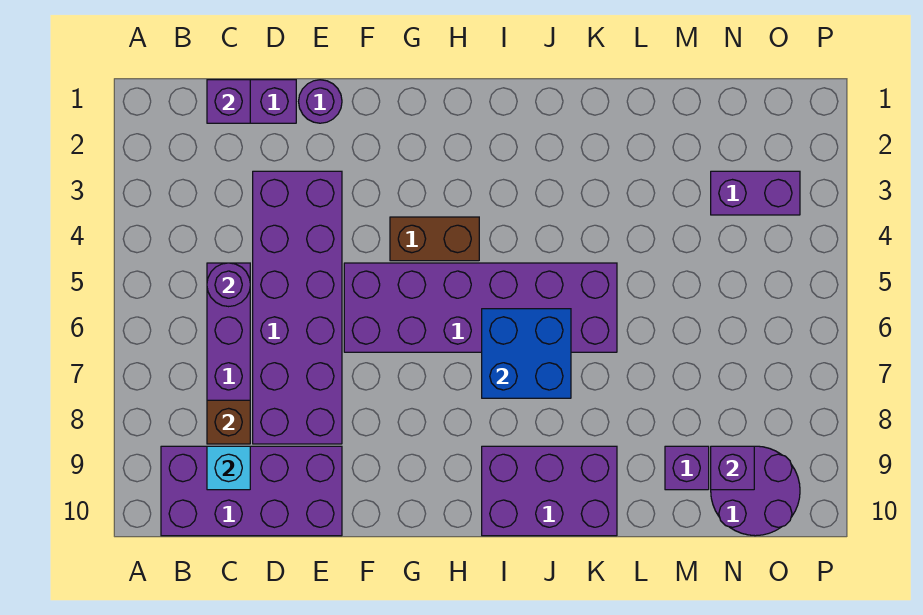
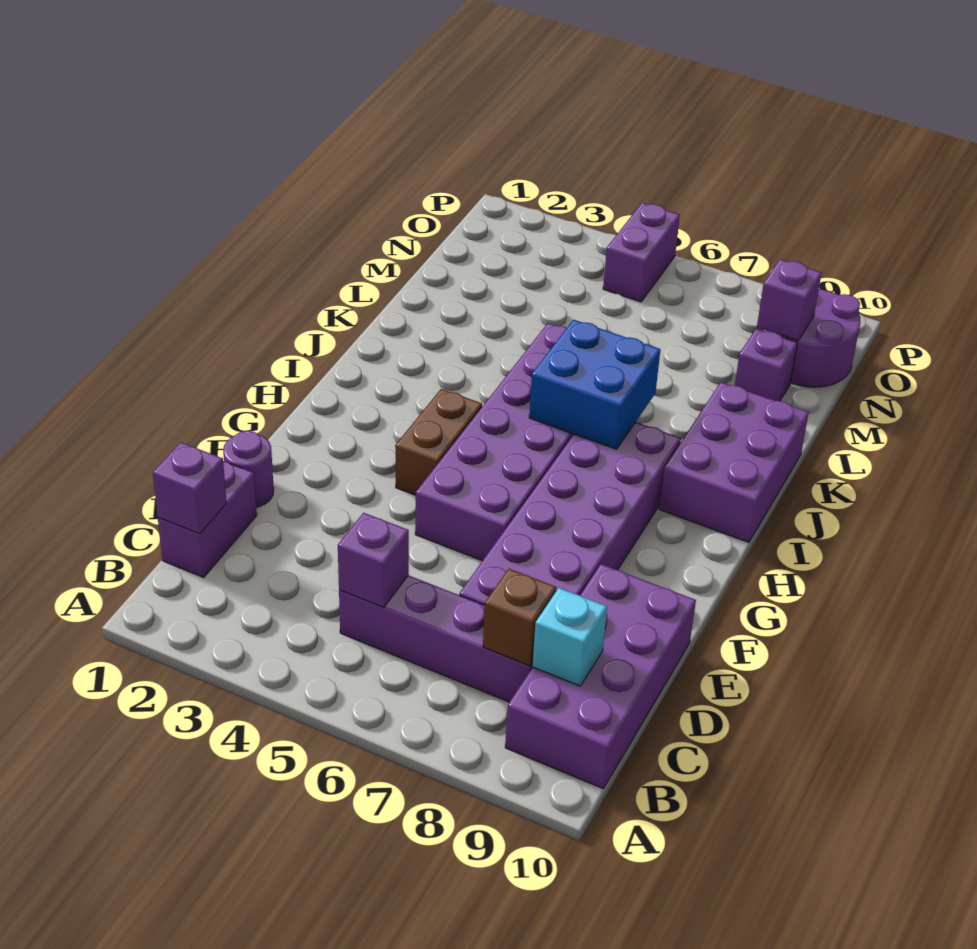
purple round brick C5 level 2 -> purple brick C5 level 2
purple brick D3:E8 level 1 -> purple brick D7:I8 level 1
purple brick N3:O3 level 1 -> purple brick O5:P5 level 1

